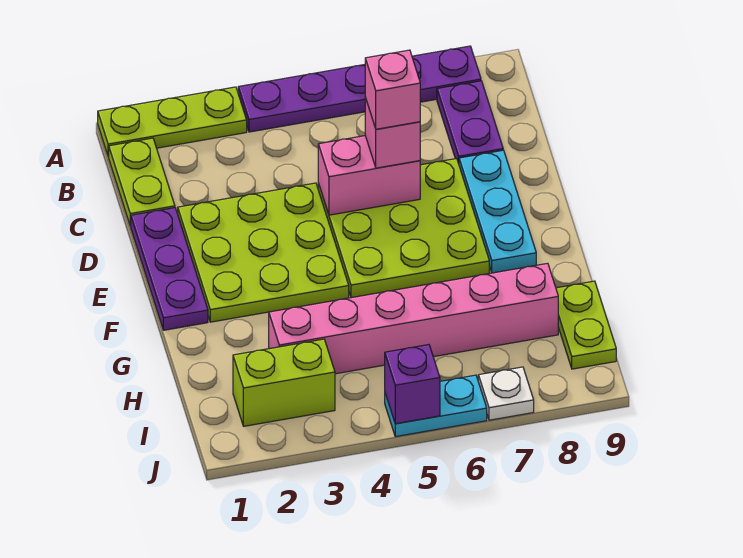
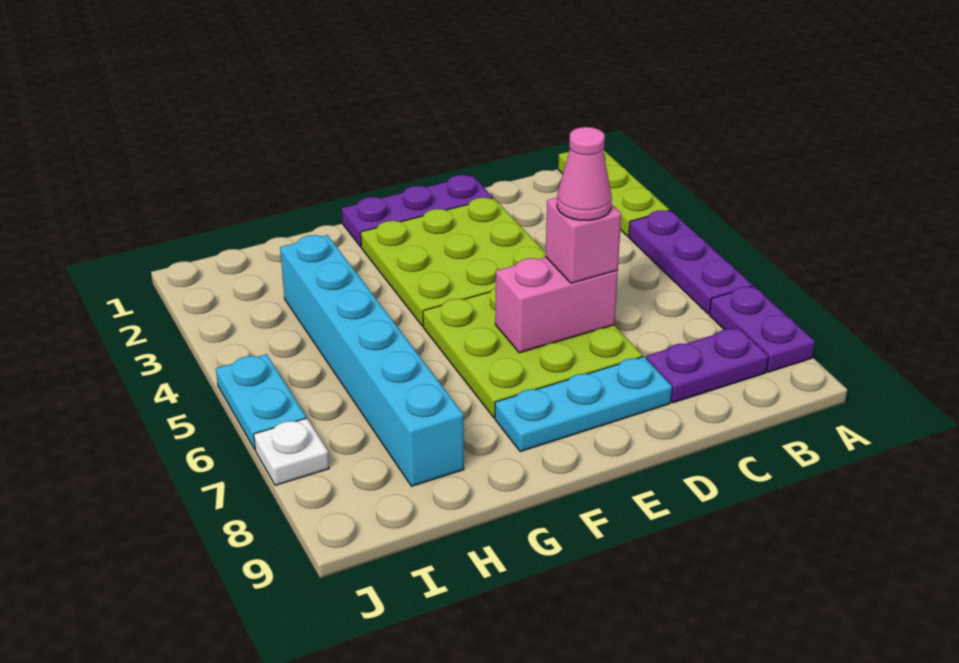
lime plate B1:C1 level 1 -> none
pink brick D5:D6 level 2 -> pink brick D6:E6 level 2
pink brick D6 level 4 -> pink cone D6 level 4
pink brick H3:H8 level 1 -> cyan brick H3:H8 level 1
lime plate H9:I9 level 1 -> none
lime brick I2:I3 level 1 -> none
purple brick J5 level 2 -> none

